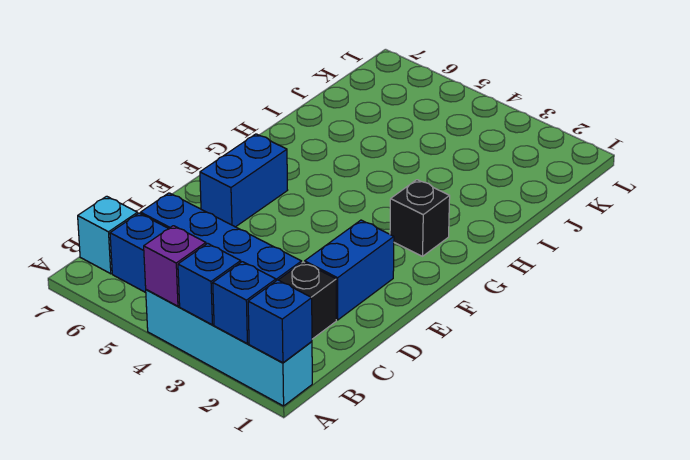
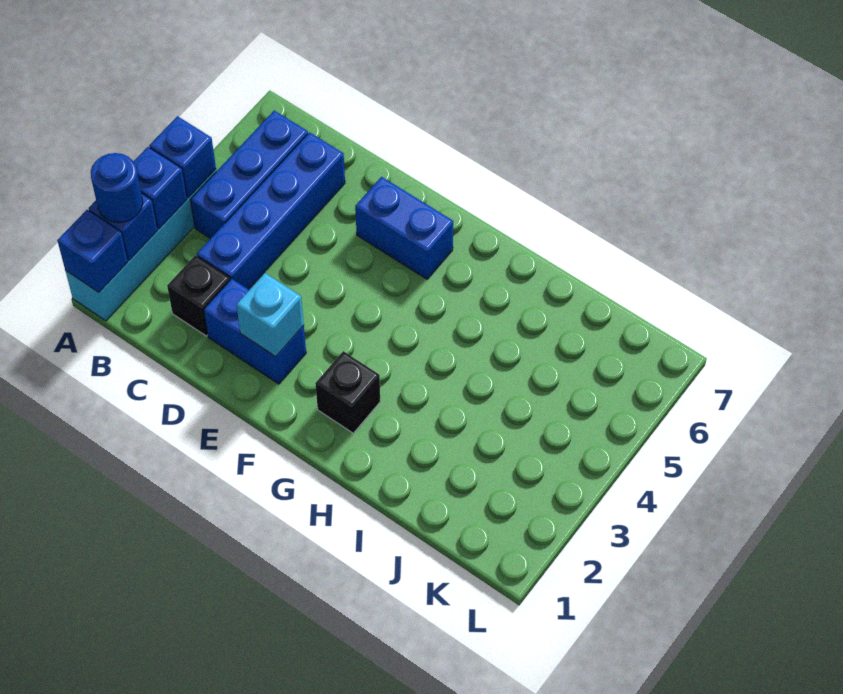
none -> blue round brick A2 level 3
purple brick A4 level 2 -> blue brick A4 level 2
cyan brick B7 level 1 -> cyan brick E2 level 2

